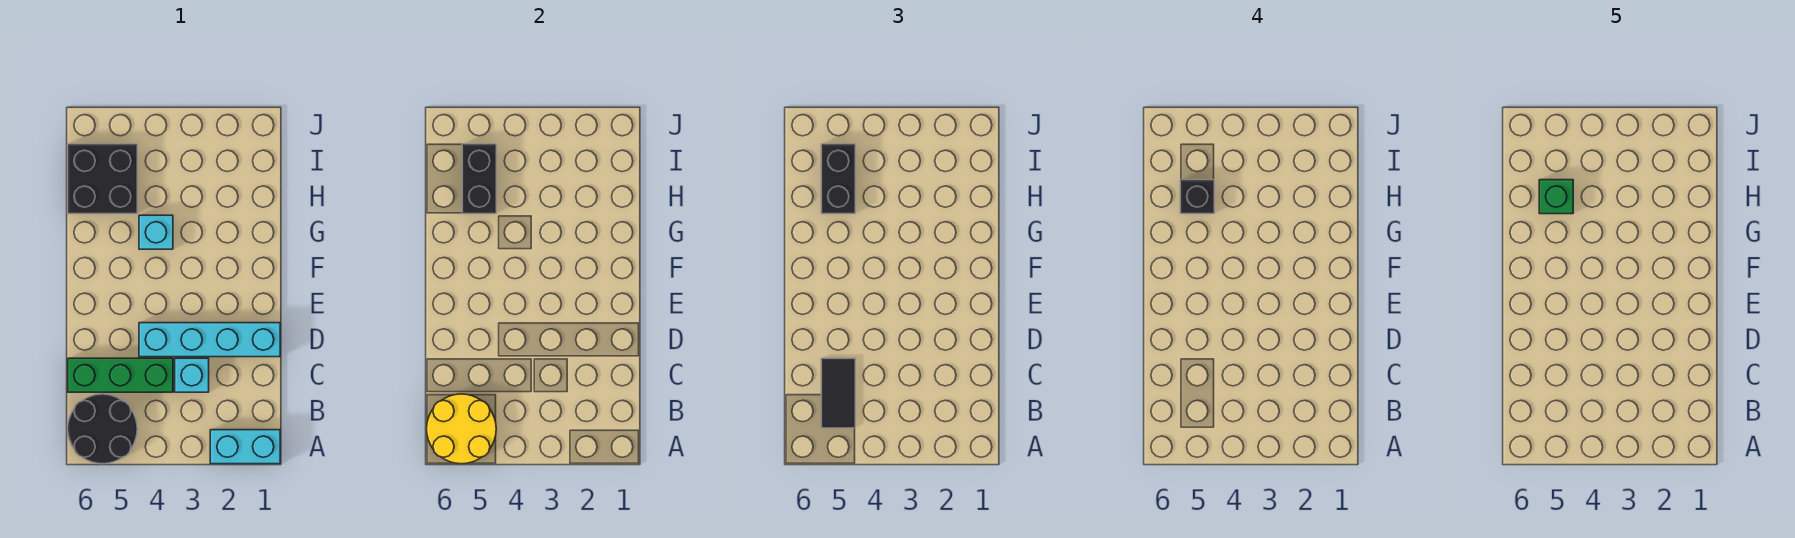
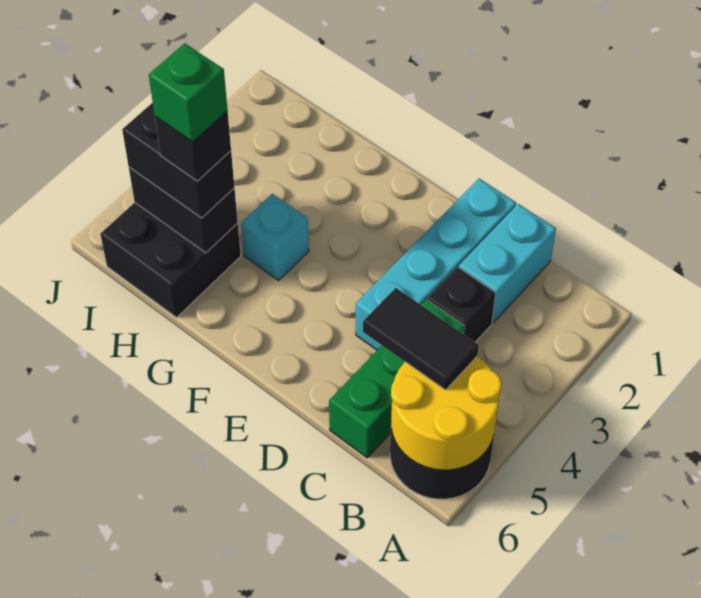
cyan brick A1:A2 level 1 -> cyan brick C1:C2 level 1
cyan brick C3 level 1 -> black brick C3 level 1

